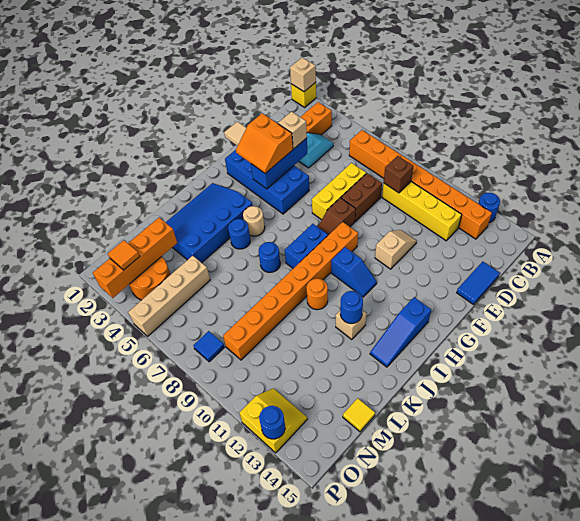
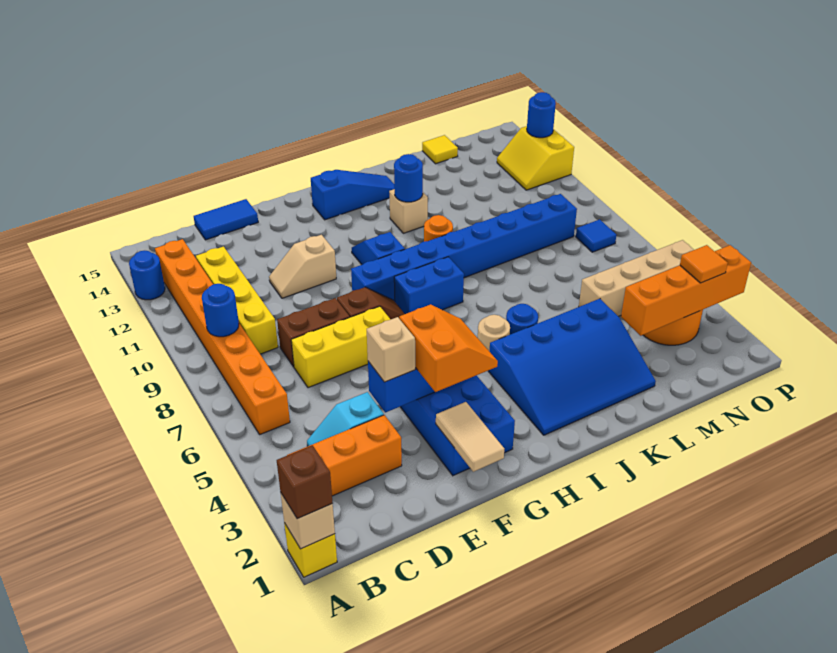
brown brick C9 level 2 -> brown brick A1 level 3
orange brick G9:N9 level 1 -> blue brick G9:N9 level 1
blue round brick J7 level 1 -> blue round brick B9 level 2

